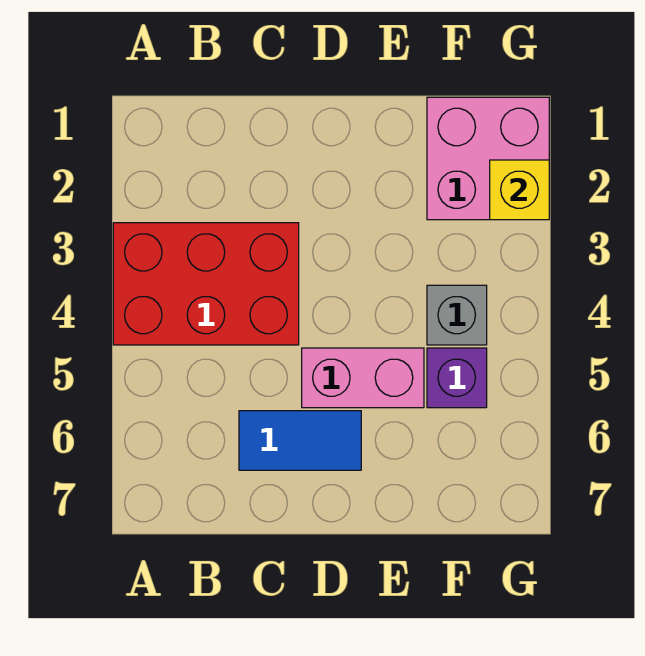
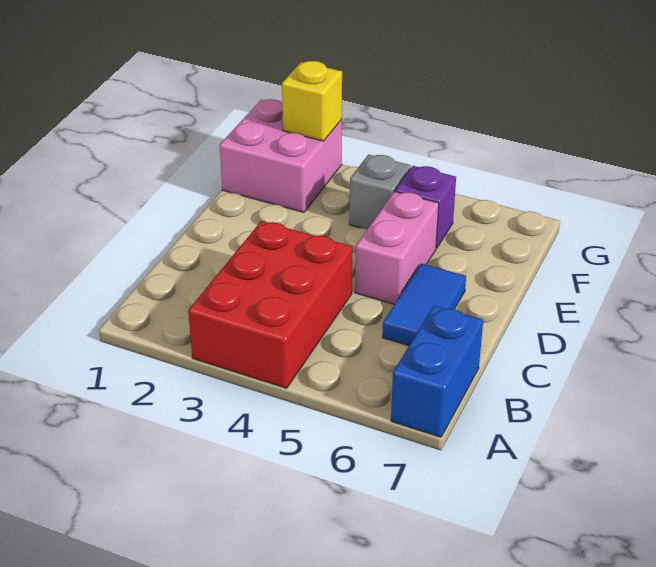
none -> blue brick A7:B7 level 1

